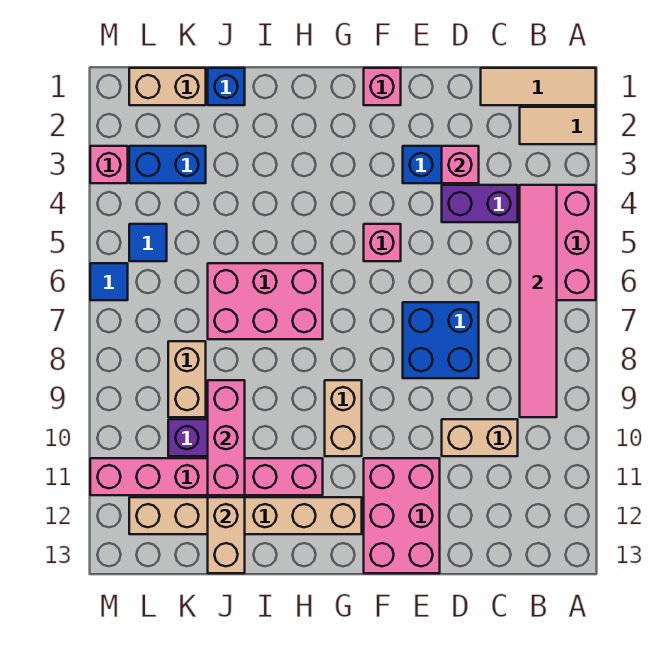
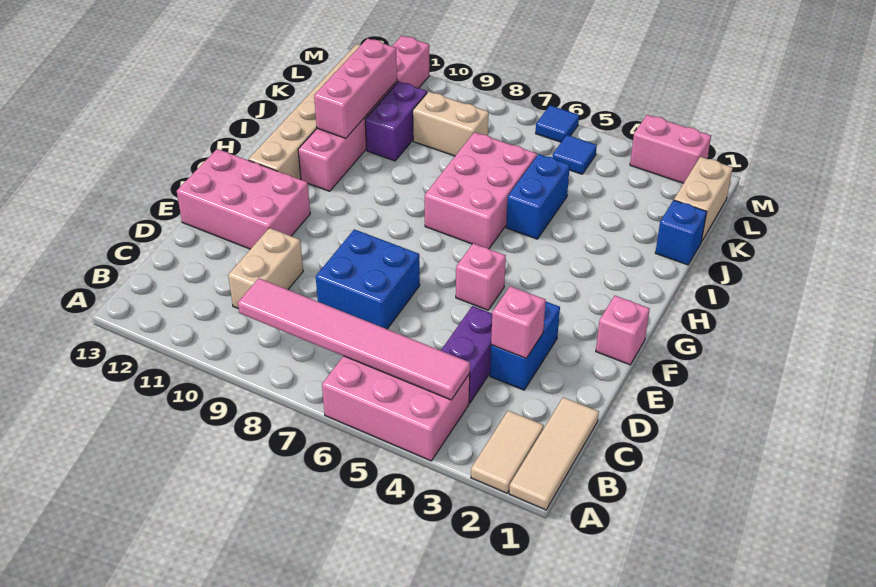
tan brick G9:G10 level 1 -> none
pink brick J9:J11 level 2 -> pink brick I11:K11 level 2
tan brick J12:J13 level 2 -> none
blue brick K3:L3 level 1 -> blue brick I5:J5 level 1
pink brick M3 level 1 -> pink brick M2:M3 level 1

